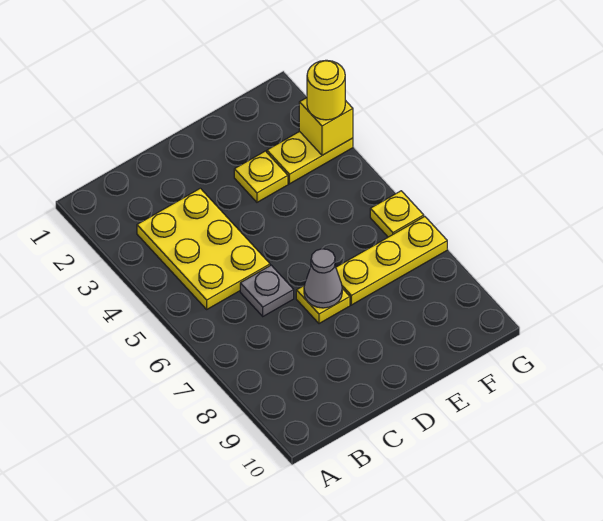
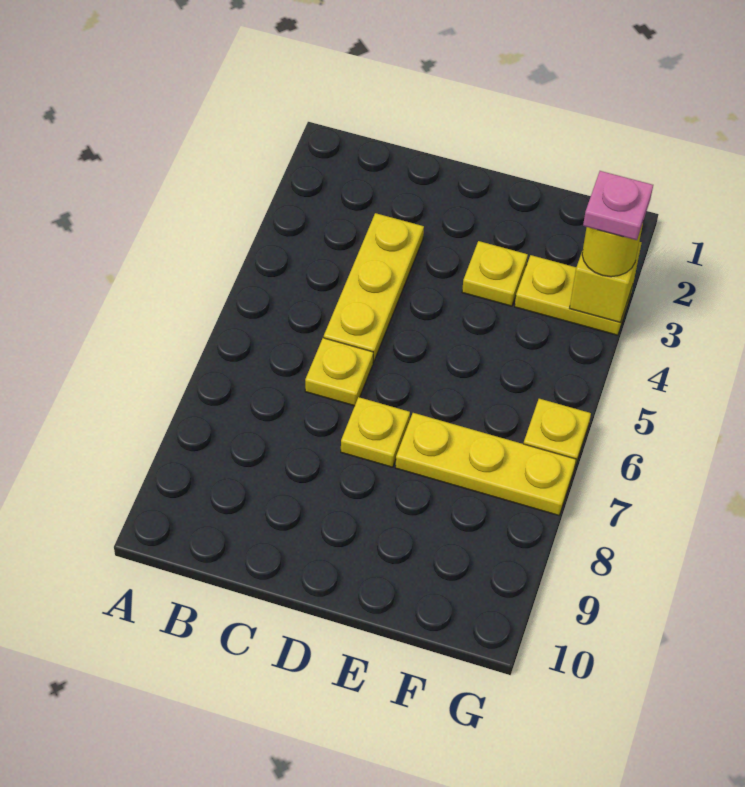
yellow plate B3:C5 level 1 -> yellow plate C3:C5 level 1
grey plate C6 level 1 -> yellow plate C6 level 1
grey cone D7 level 2 -> none
none -> pink plate G3 level 4

